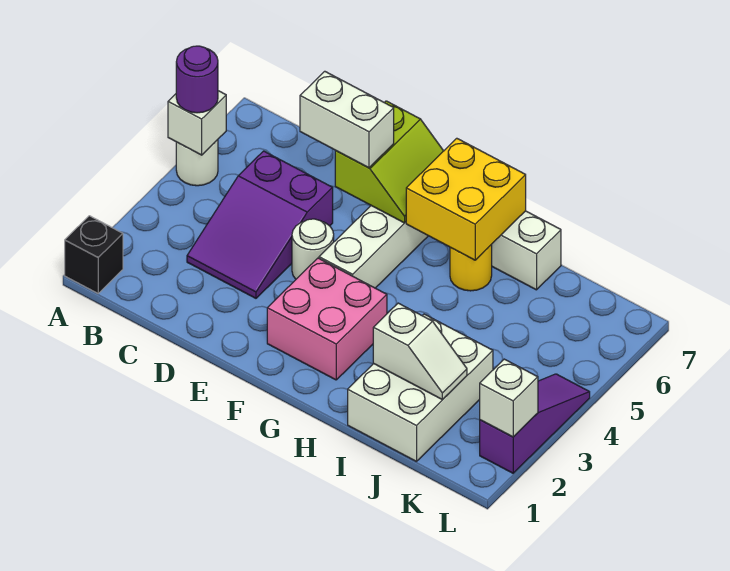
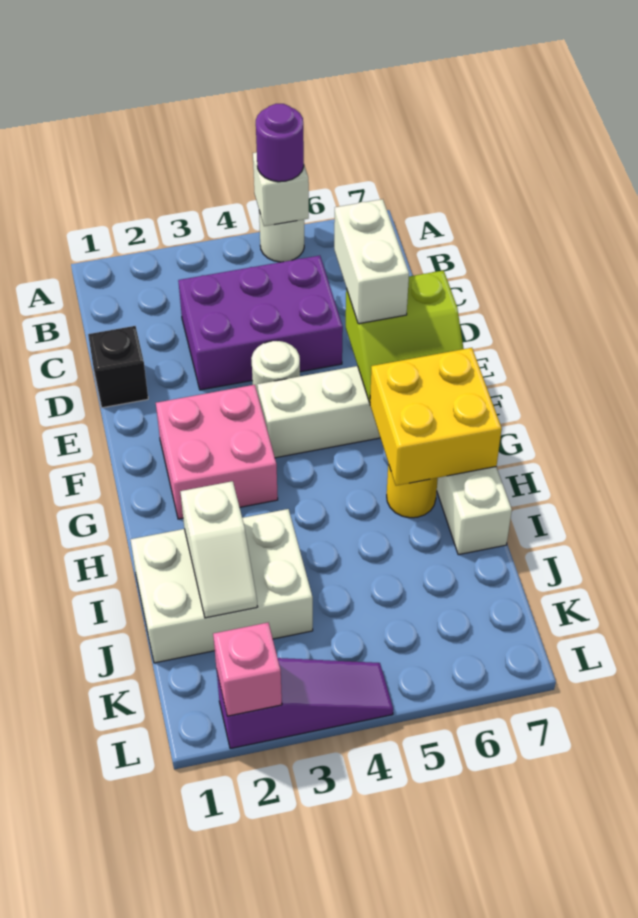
black brick A1 level 1 -> black brick D1 level 1
purple slope C3:D5 level 1 top 5 -> purple brick C3:D5 level 1
white brick L2 level 2 -> pink brick L2 level 2

